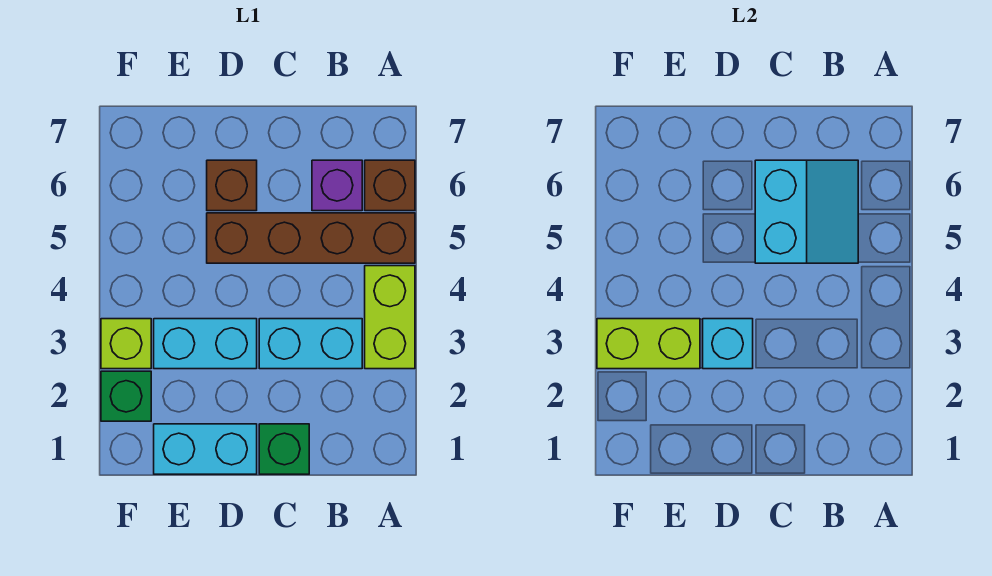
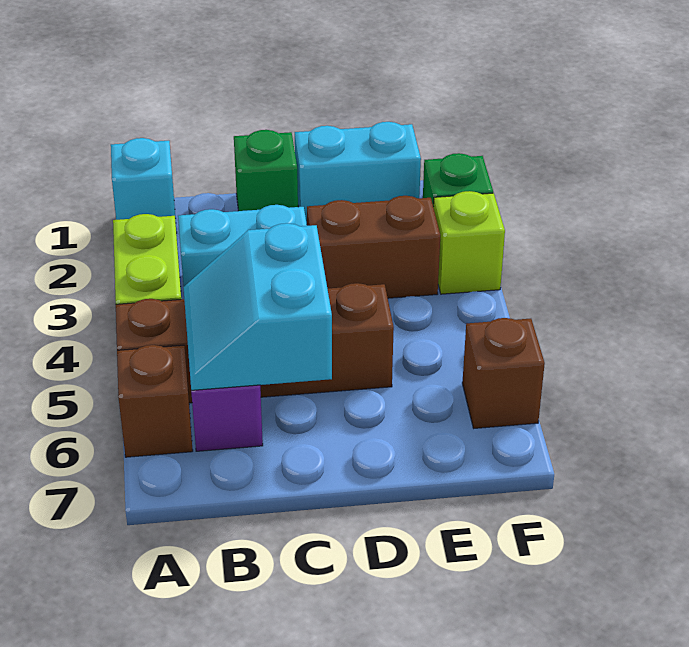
cyan brick D3:E3 level 1 -> brown brick D3:E3 level 1
cyan brick D3 level 2 -> cyan brick A1 level 1
brown brick D6 level 1 -> brown brick F6 level 1
lime brick E3:F3 level 2 -> none

